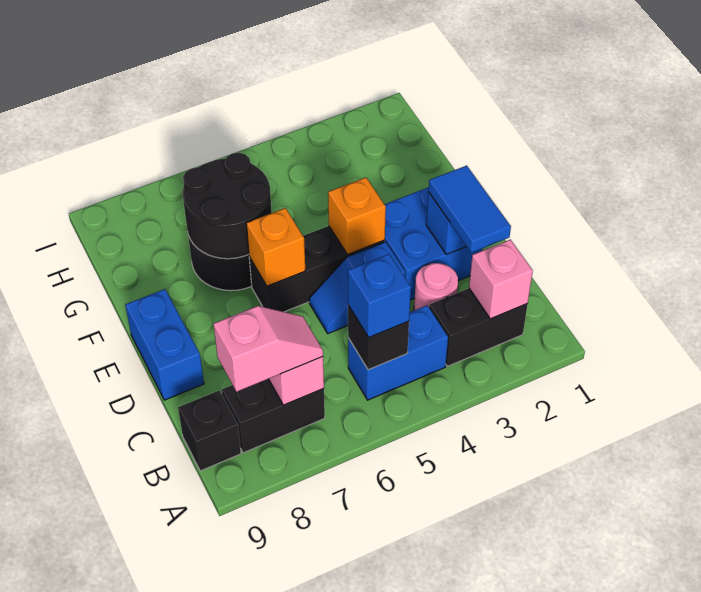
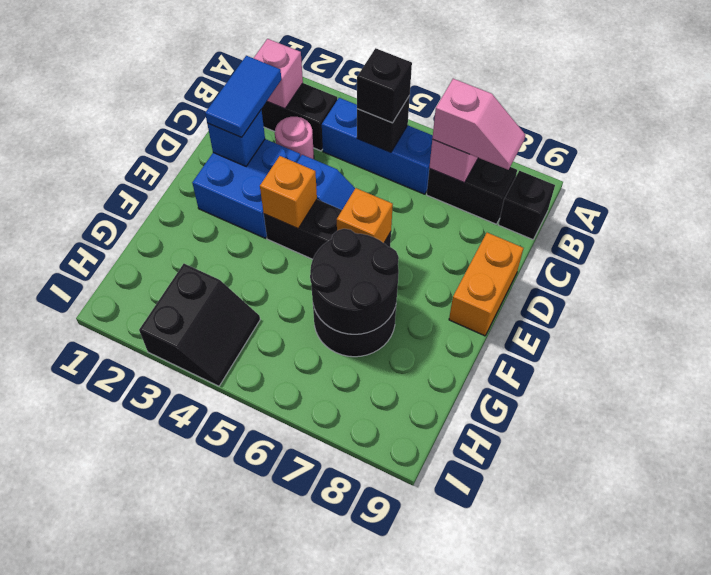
blue brick B4:B5 level 1 -> blue brick B4:B6 level 1
blue brick B5 level 3 -> black brick B5 level 3
pink slope B7:B8 level 3 top 8 -> pink slope B7:B8 level 3 top 7
blue brick D9:E9 level 1 -> orange brick D9:E9 level 1
none -> black slope H3:I4 level 1 top 3

